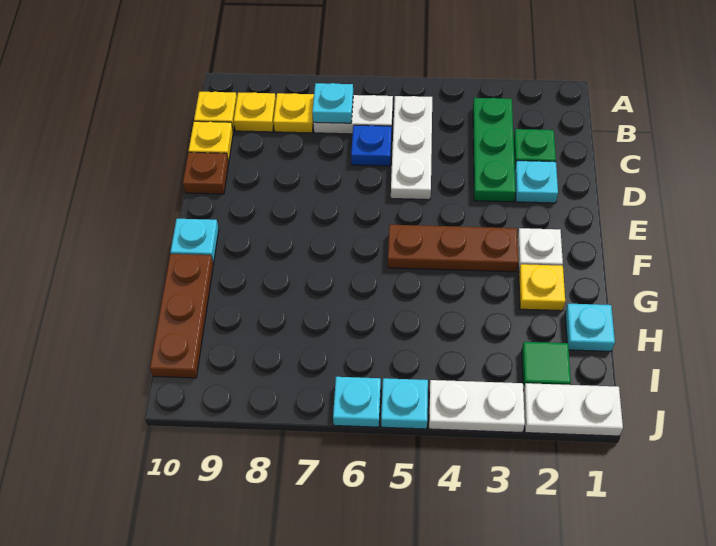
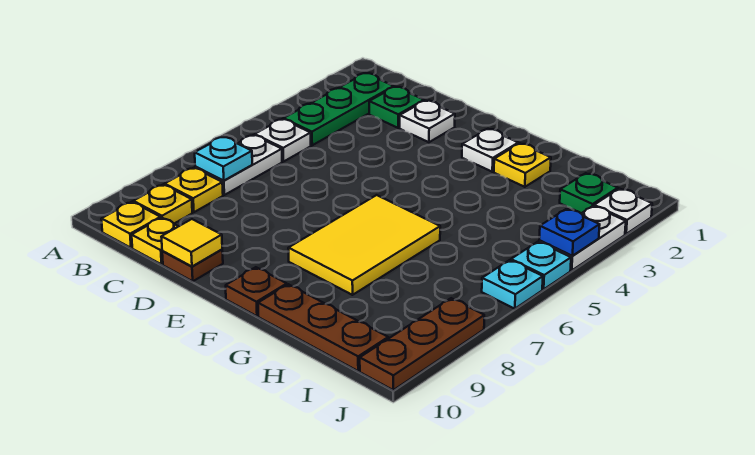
green plate B3:D3 level 1 -> green plate B2:B4 level 1
white plate B5:D5 level 1 -> white plate B5 level 1
blue plate C6 level 1 -> blue plate J4 level 2
cyan plate D2 level 1 -> white plate D2 level 1
none -> yellow tile D10 level 2
brown plate F3:F5 level 1 -> brown plate J8:J10 level 1
none -> yellow tile F6:G8 level 1
cyan plate F10 level 1 -> brown plate F10 level 1
cyan plate H1 level 1 -> none
green tile I2 level 1 -> green plate I2 level 1
white plate J1:J2 level 1 -> white plate J2 level 1

